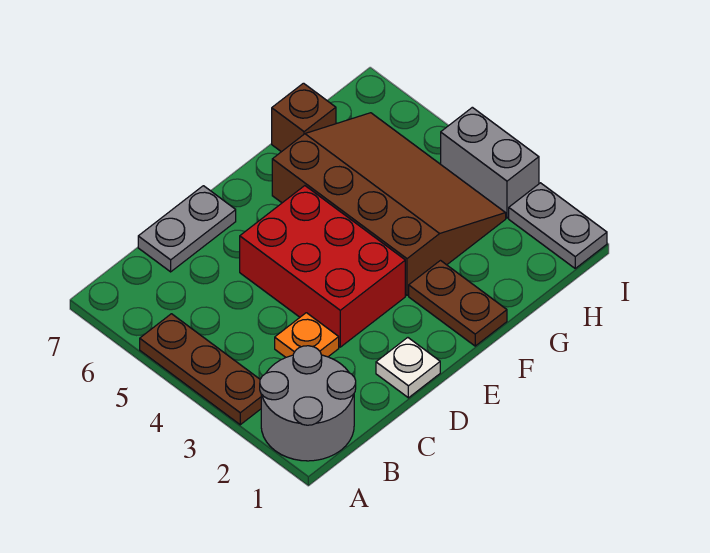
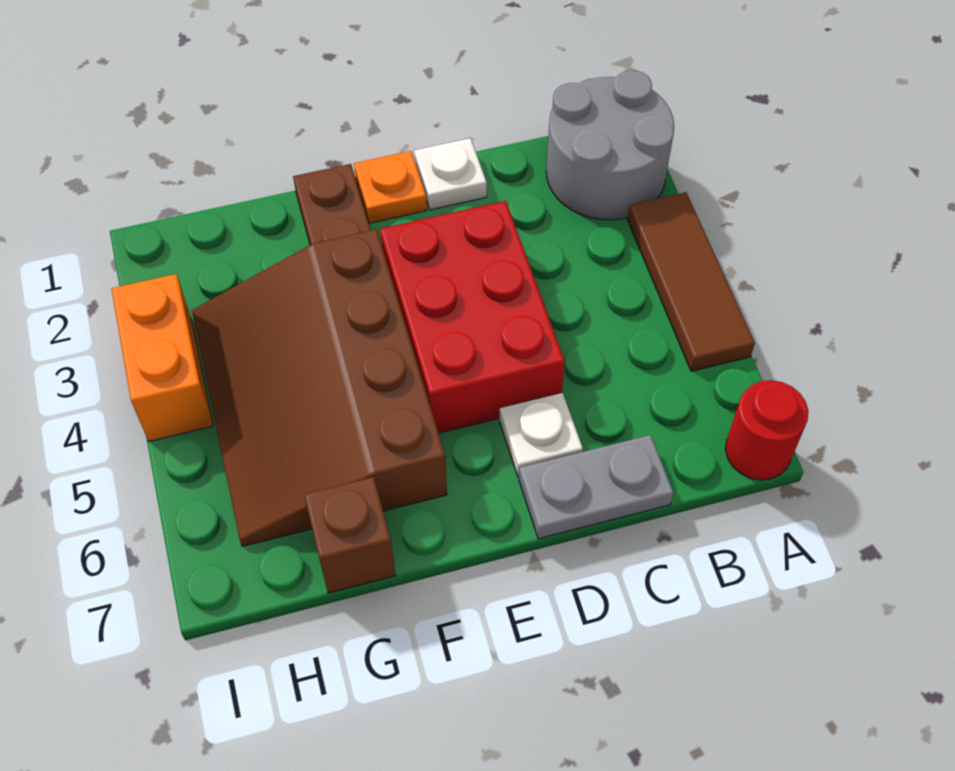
brown plate A3:A5 level 1 -> brown tile A3:A5 level 1
none -> red round brick A7 level 1
orange plate C3 level 1 -> orange plate E1 level 1
none -> white plate D6 level 1
grey plate I1:I2 level 1 -> none
grey brick I3:I4 level 1 -> orange brick I3:I4 level 1

